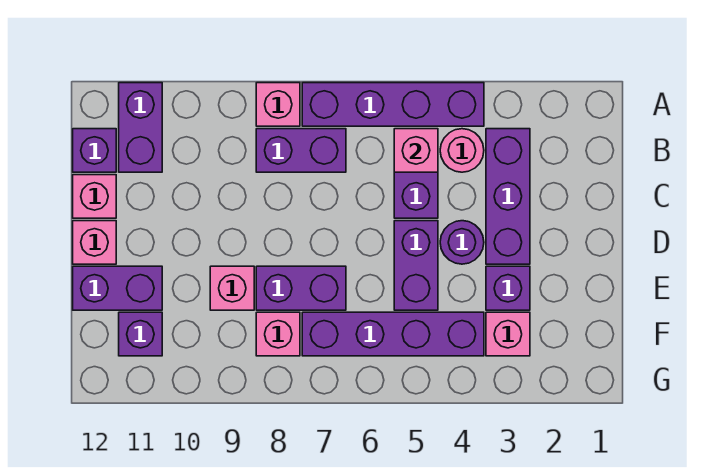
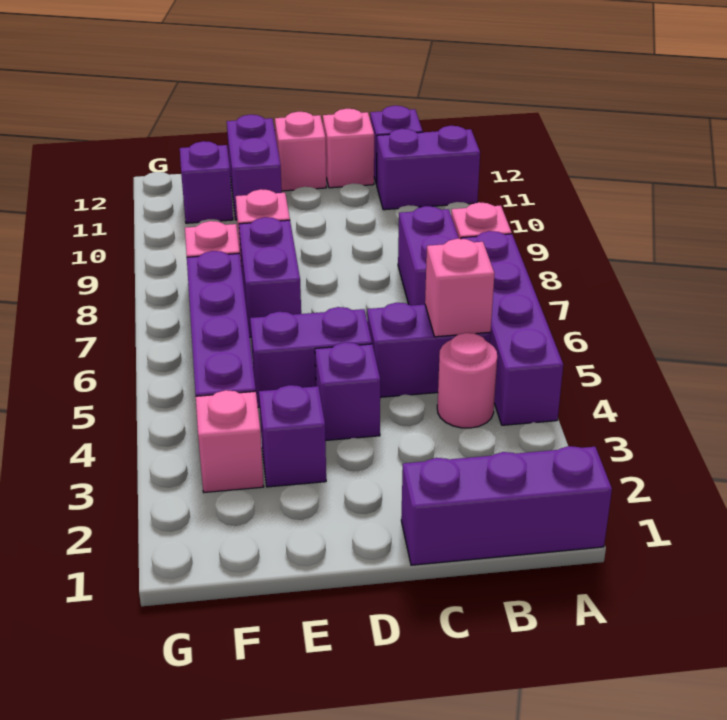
purple brick B3:D3 level 1 -> purple brick A1:C1 level 1
purple round brick D4 level 1 -> purple brick D4 level 1

